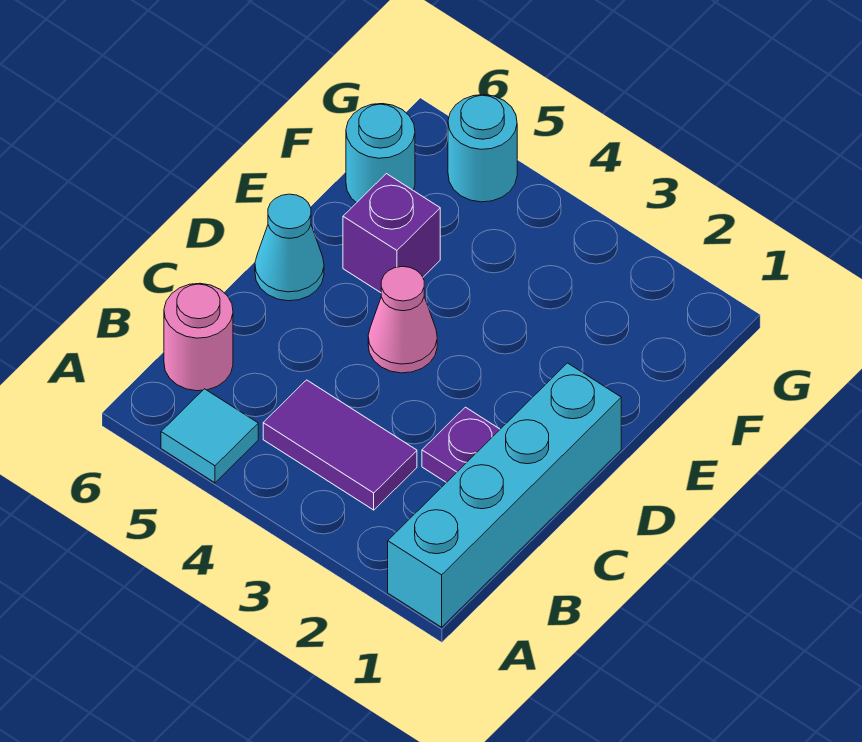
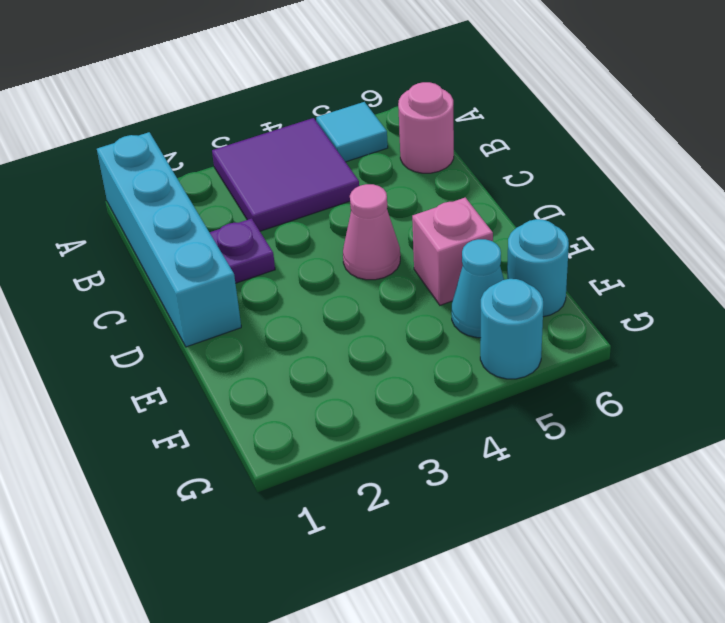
purple tile B3:B4 level 1 -> purple tile A3:B4 level 1
cyan cone D6 level 1 -> cyan cone F5 level 1
purple brick E5 level 1 -> pink brick E5 level 1

